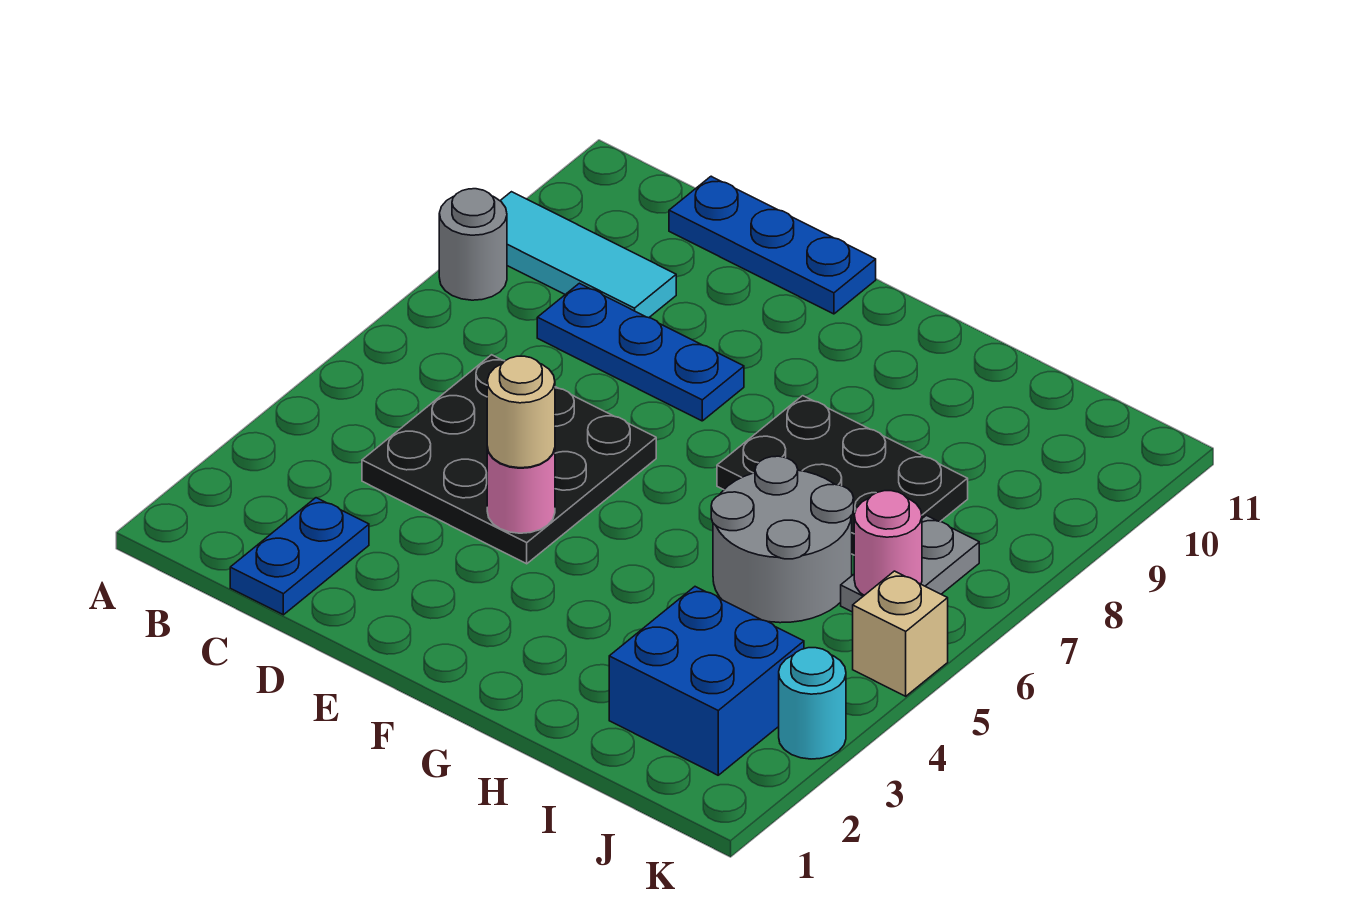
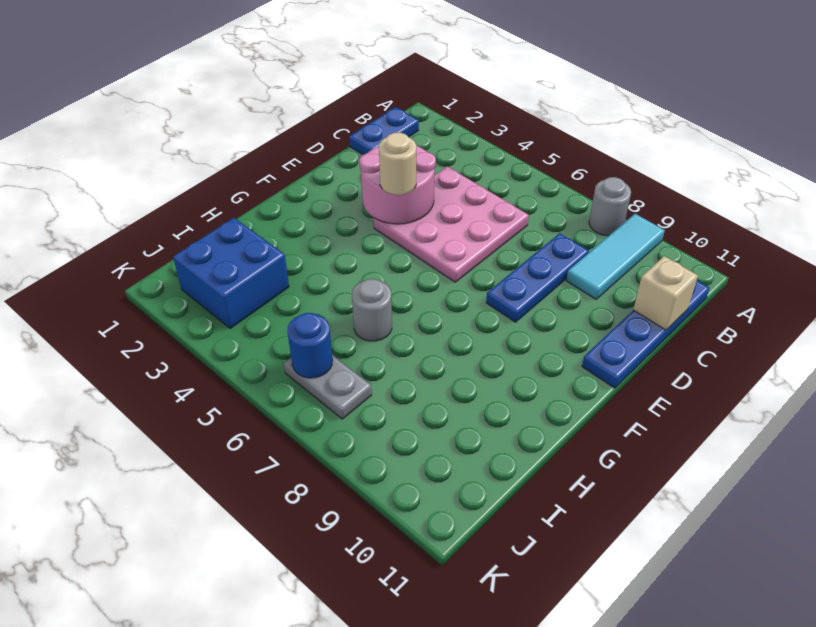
blue plate C1:C2 level 1 -> blue plate B1:C1 level 1
black plate C4:E6 level 1 -> pink plate C4:E6 level 1
blue plate C11:E11 level 1 -> blue plate B11:E11 level 1
pink round brick E4 level 2 -> pink round brick D3:E4 level 2
black plate G7:I8 level 1 -> none
grey round brick H5:I6 level 1 -> grey round brick H6 level 1
pink round brick J6 level 2 -> blue round brick J6 level 2
cyan round brick K3 level 1 -> none
tan brick K5 level 1 -> tan brick C11 level 2

